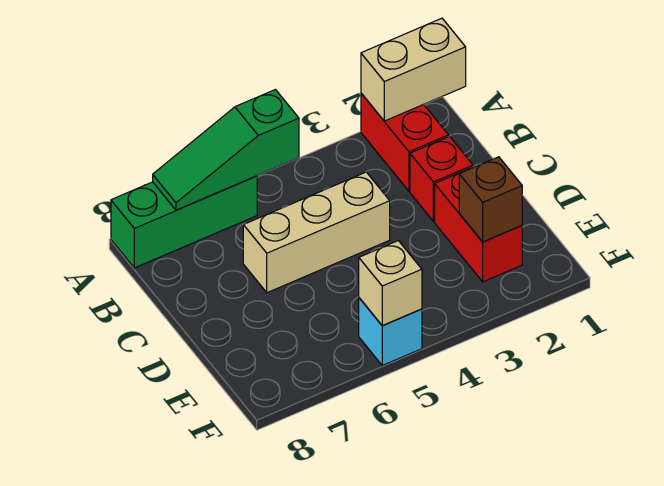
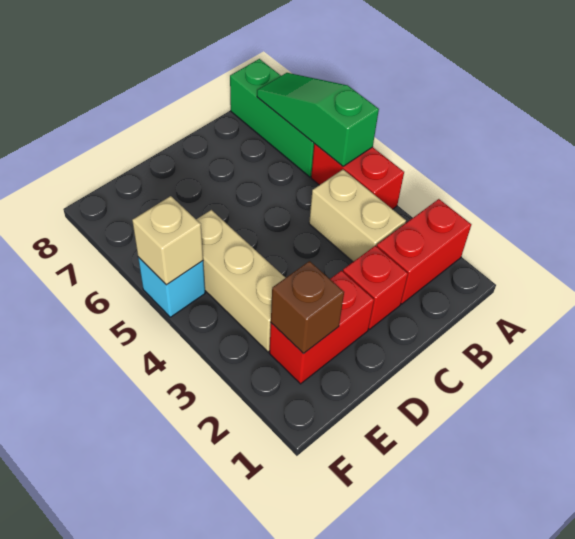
tan brick A1:A2 level 2 -> tan brick B3:B4 level 1
none -> red brick A4:A5 level 1
tan brick C4:C6 level 1 -> tan brick E3:E5 level 1

